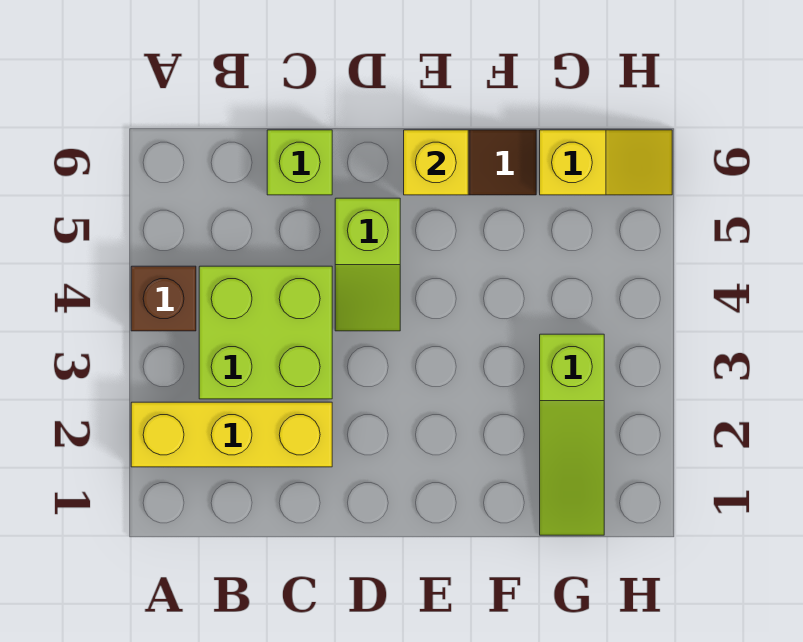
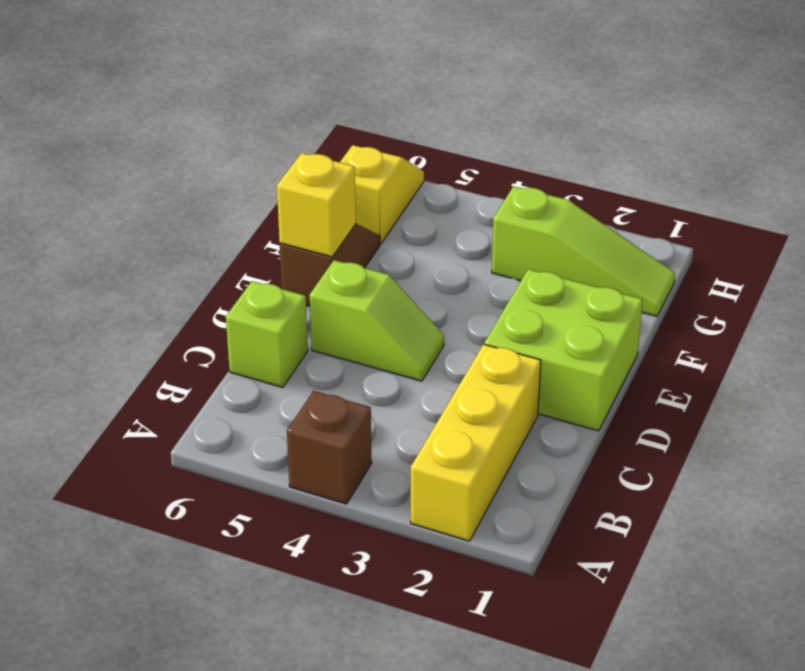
lime brick B3:C4 level 1 -> lime brick D1:E2 level 1

